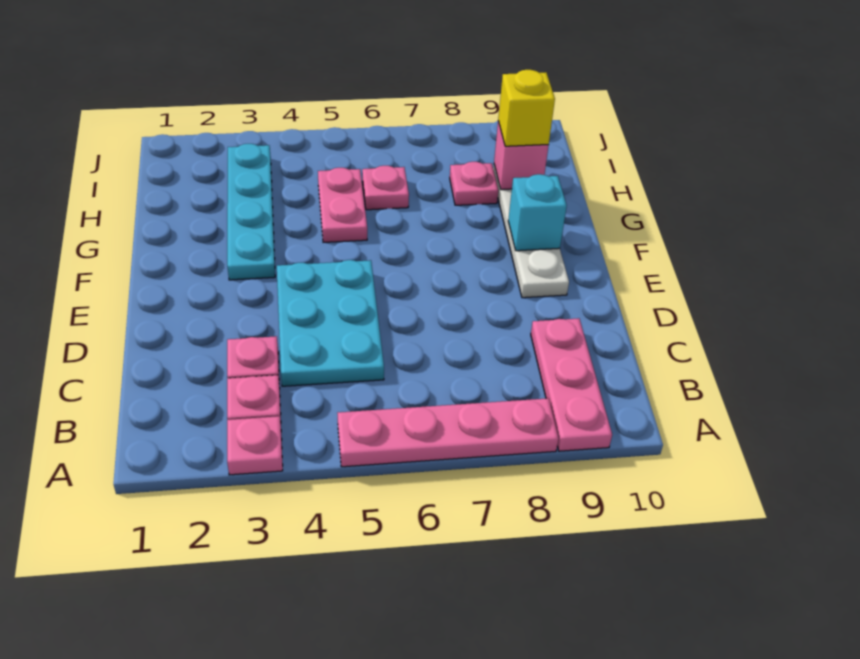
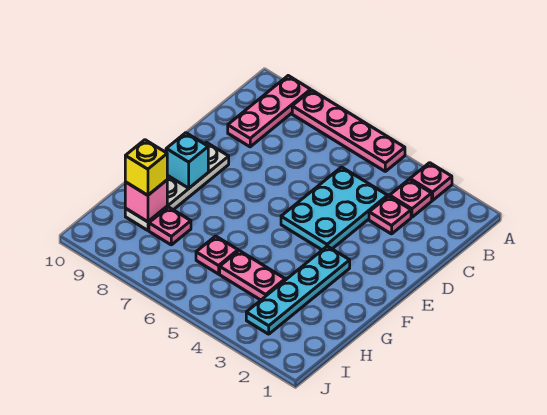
pink plate G5:H5 level 1 -> pink plate H4:H5 level 1

